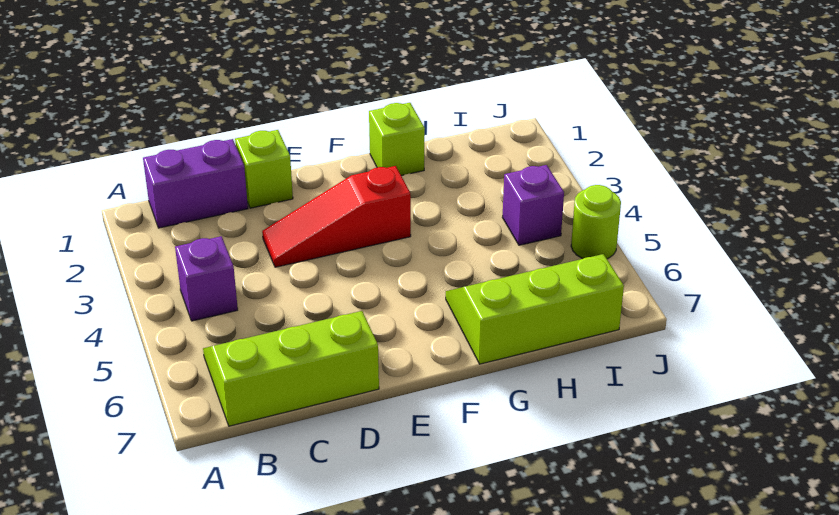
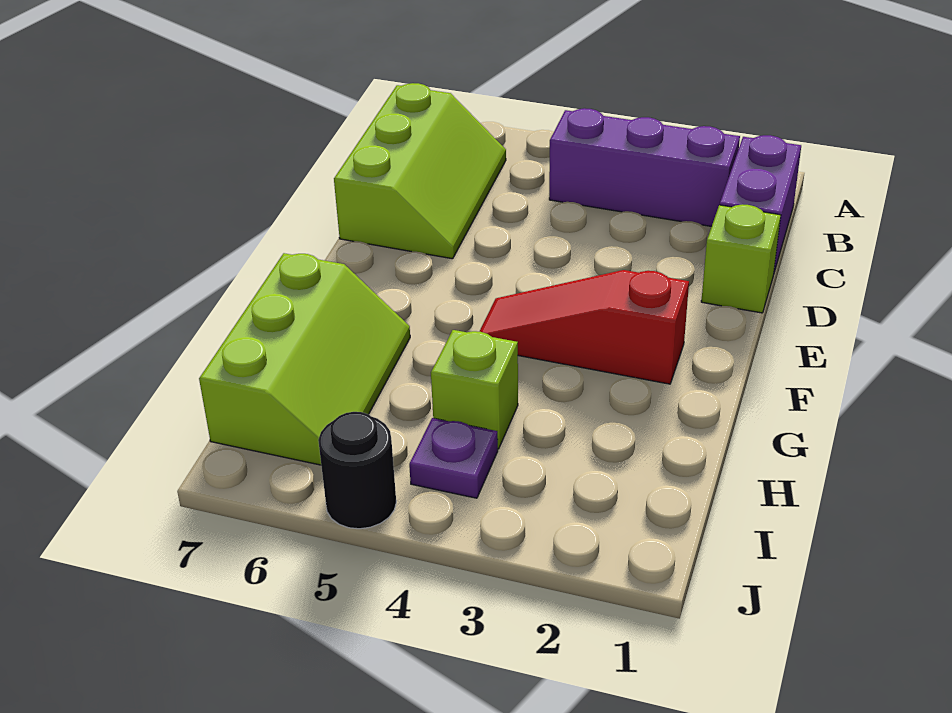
purple brick B4 level 1 -> purple brick B2:B4 level 1
red slope D3:F3 level 1 top F -> red slope F2:F4 level 1 top 2
lime brick G1 level 1 -> lime brick H4 level 1
purple brick I4 level 1 -> purple plate I4 level 1
lime round brick J5 level 1 -> black round brick J5 level 1

